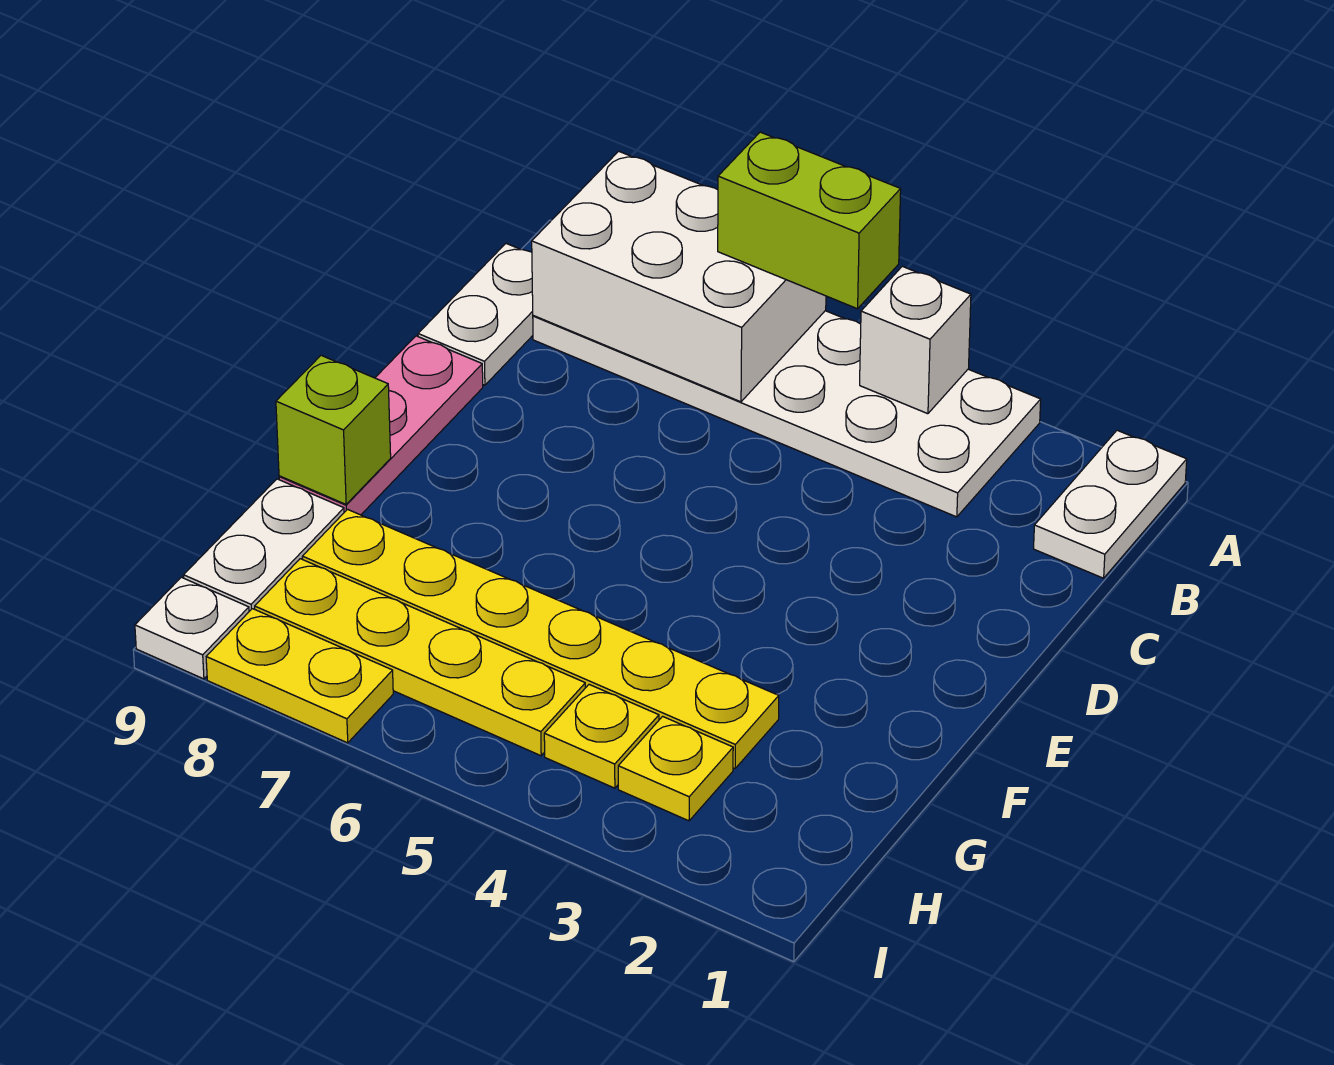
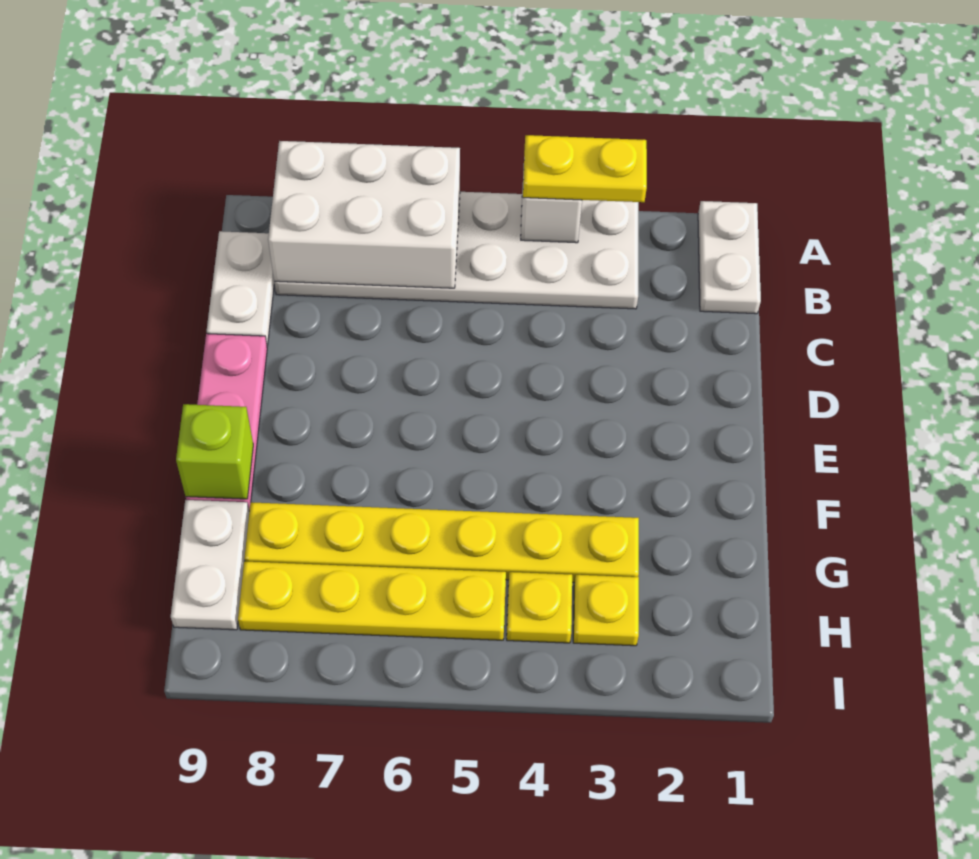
lime brick A5:A6 level 3 -> none
yellow plate I7:I8 level 1 -> yellow plate A3:A4 level 3
white plate I9 level 1 -> none

